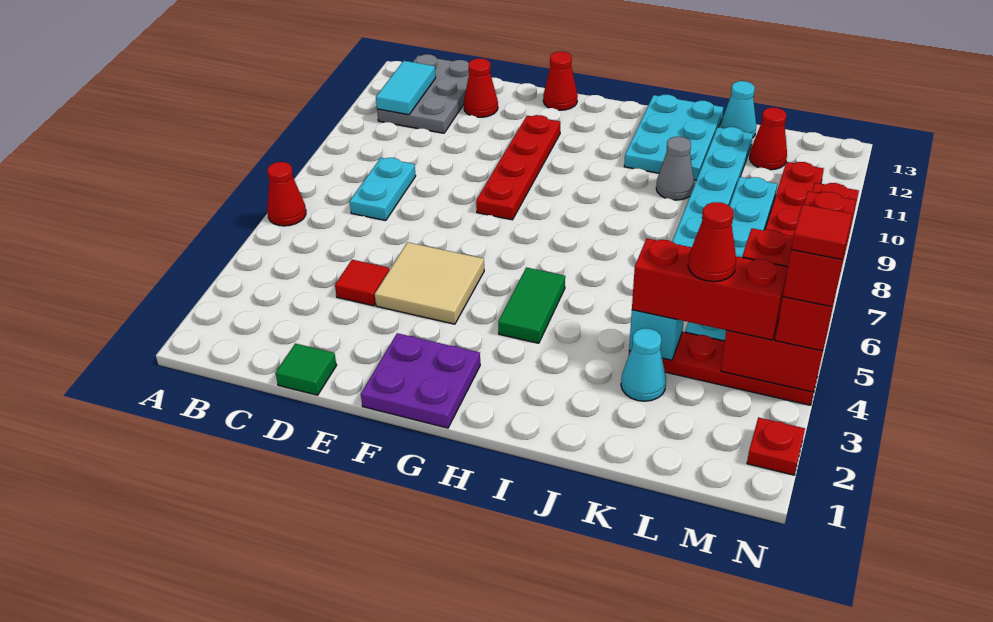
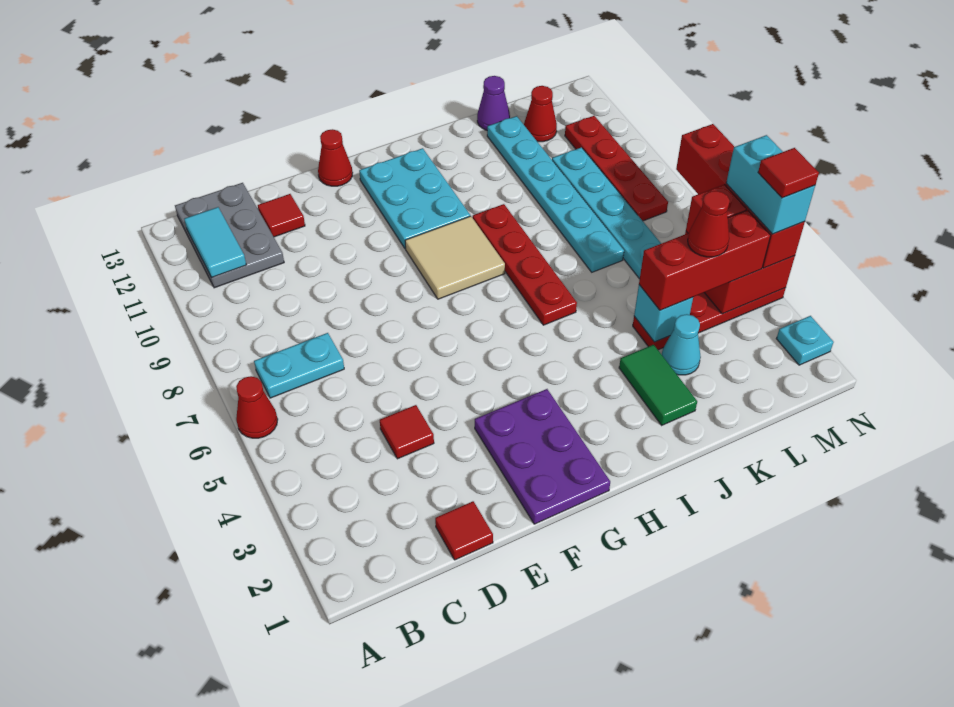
cyan plate C7:C8 level 1 -> cyan plate B7:C7 level 1
green tile D1 level 1 -> red tile D1 level 1
red cone D12 level 1 -> red tile D12 level 1
tan tile E4:F5 level 1 -> tan tile G8:H9 level 1
purple plate F1:G2 level 1 -> purple plate F1:G3 level 1
red plate F8:F11 level 1 -> red plate I6:I9 level 1
green tile H4:H5 level 1 -> green tile J2:J3 level 1
cyan plate I11:J13 level 1 -> cyan plate G10:H12 level 1
grey cone J10 level 1 -> none
cyan cone K13 level 1 -> purple cone K13 level 1
red plate N2 level 1 -> cyan plate N2 level 1
red brick N4:N5 level 4 -> cyan brick N4:N5 level 4

